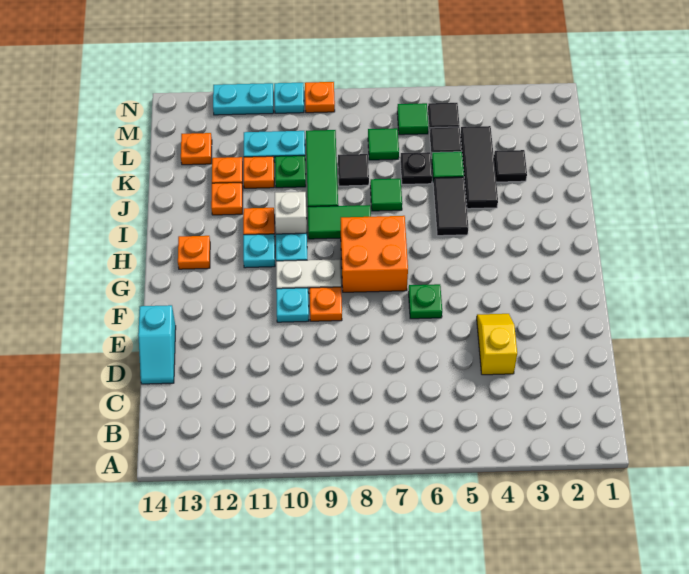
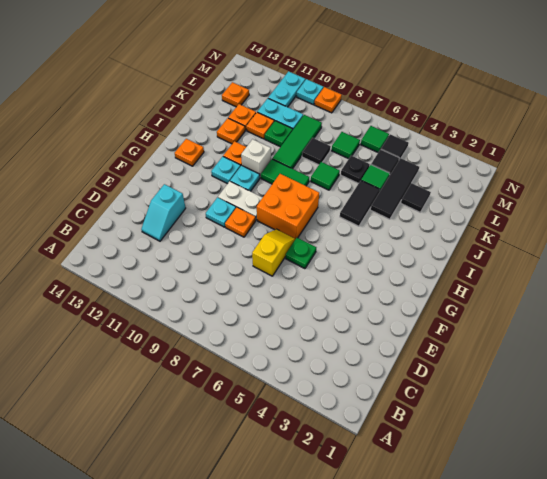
yellow slope D4:E4 level 1 top D -> yellow slope E7:F7 level 1 top E
cyan slope D14:E14 level 1 top E -> cyan slope D12:E12 level 1 top E
cyan plate N11:N12 level 1 -> cyan plate M11:N11 level 1

